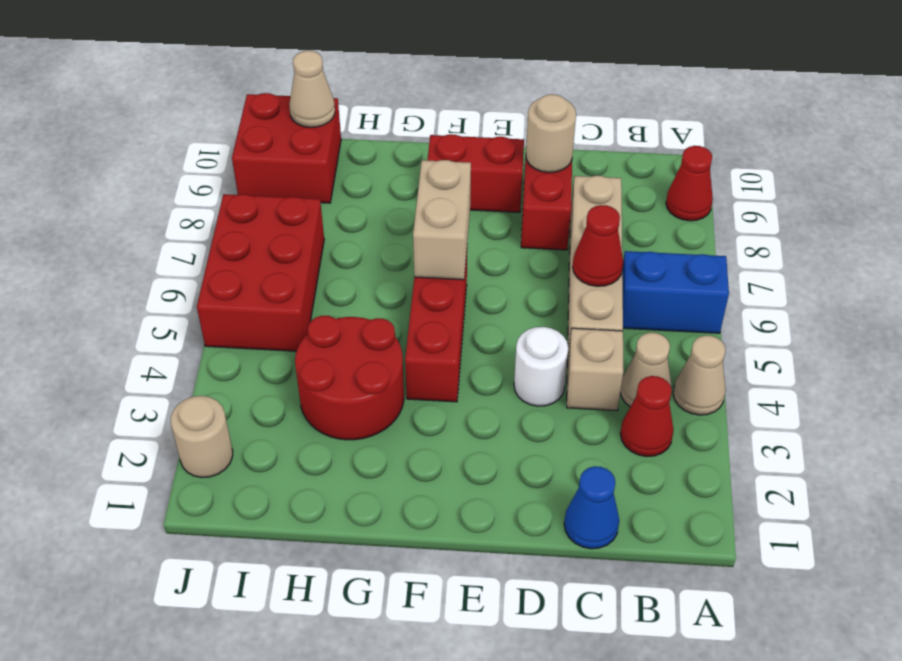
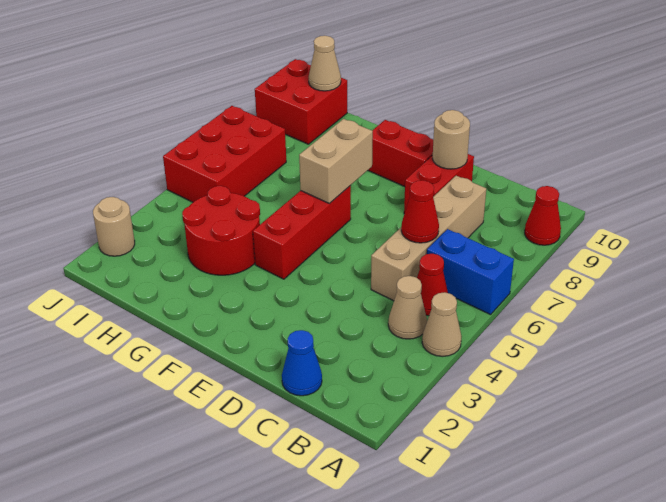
red cone B3 level 1 -> red cone B5 level 1
tan brick C4 level 1 -> none
white round brick D4 level 1 -> none

